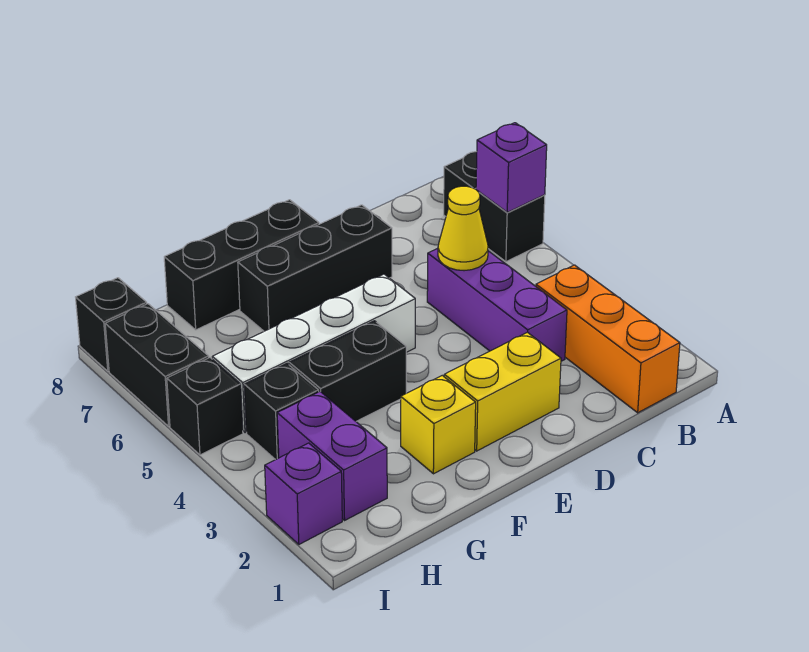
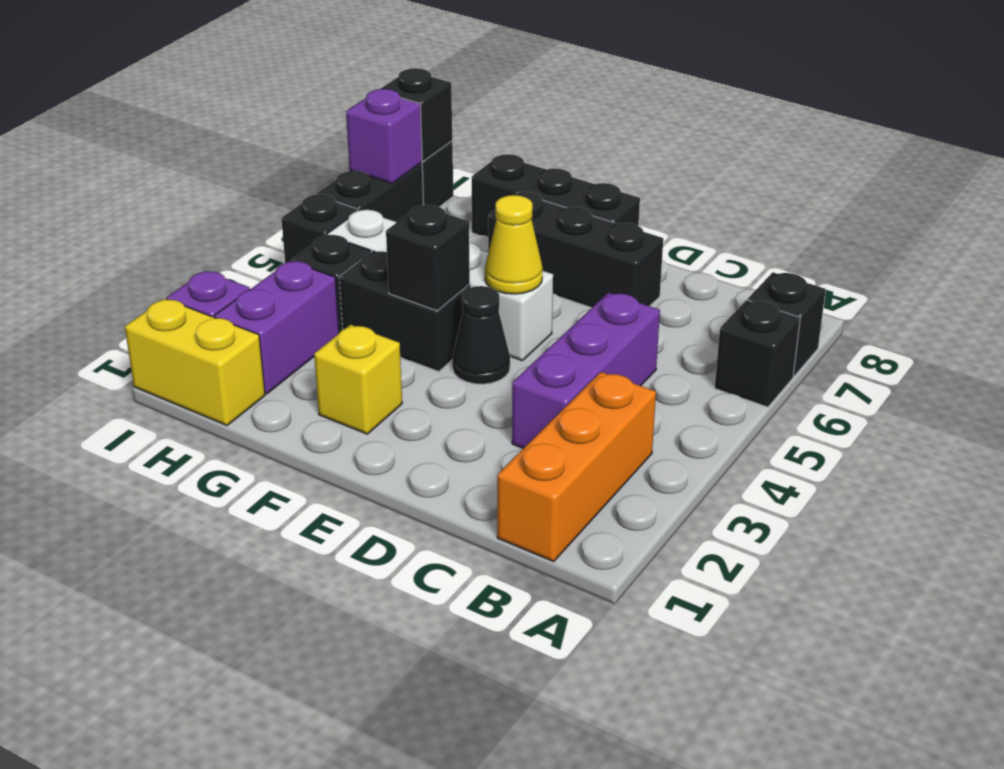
purple brick A6 level 2 -> purple brick I7 level 2
yellow cone C5 level 2 -> yellow cone E5 level 2
yellow brick D2:E2 level 1 -> yellow brick H1:I1 level 1
none -> black cone E4 level 1
none -> black brick F4 level 2
none -> black brick I8 level 2

